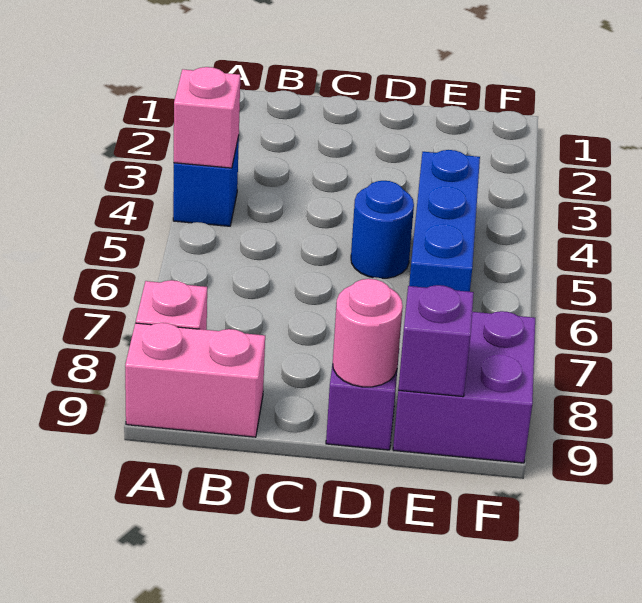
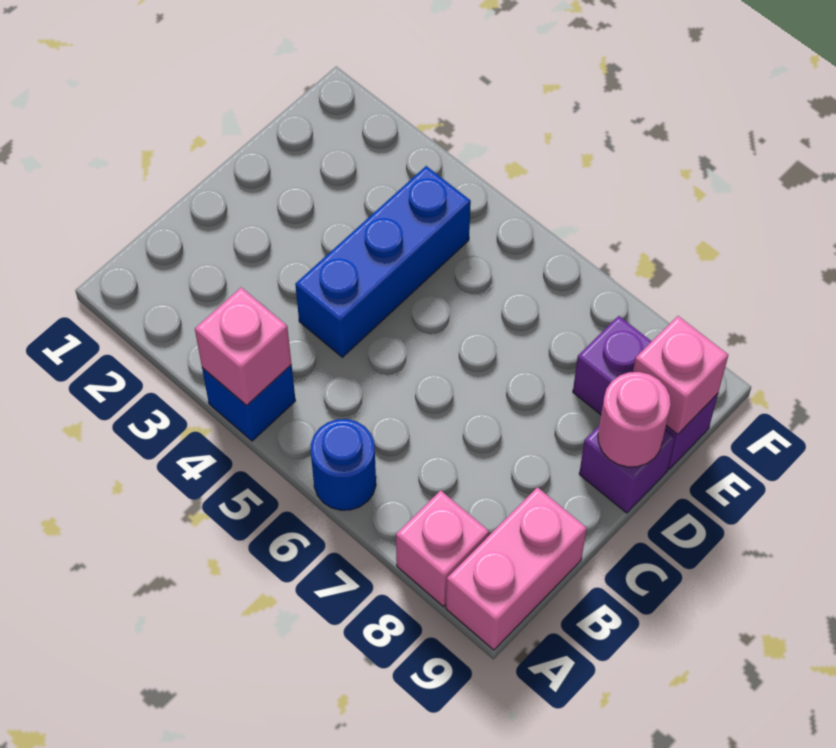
blue round brick D5 level 1 -> blue round brick A6 level 1
blue brick E4:E6 level 1 -> blue brick C4:E4 level 1
purple brick E8:F9 level 1 -> purple brick E8:E9 level 1
purple brick E9 level 2 -> pink brick E9 level 2

